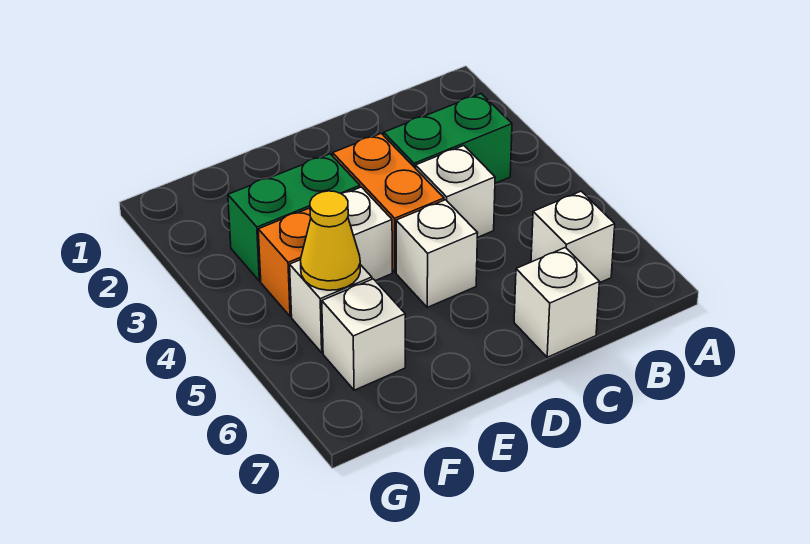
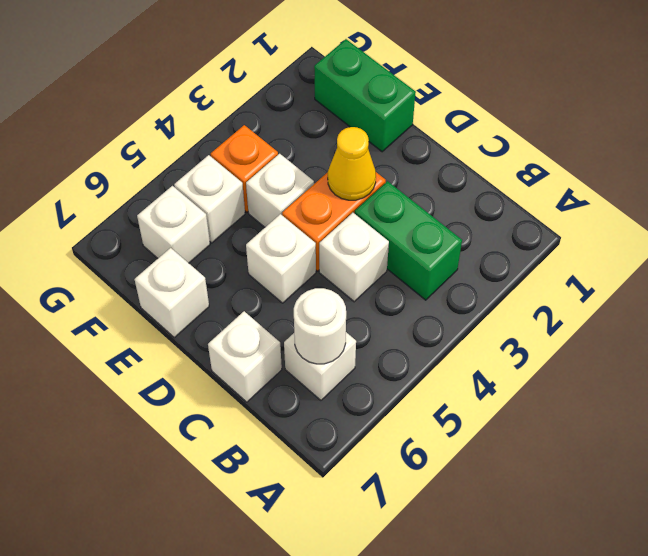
none -> white round brick B6 level 2
green brick E3:F3 level 1 -> green brick E1:F1 level 1
none -> white brick E7 level 1
yellow cone F5 level 2 -> yellow cone D3 level 2

